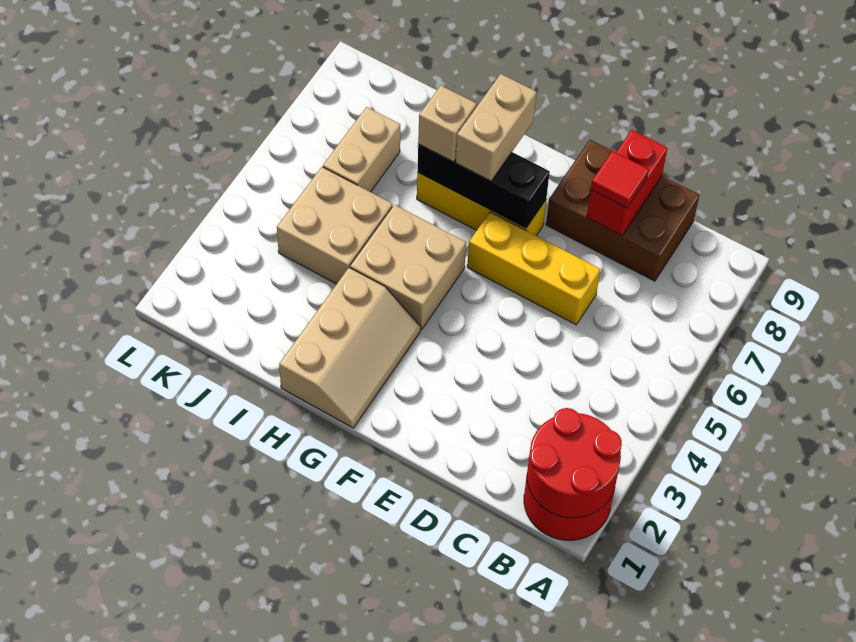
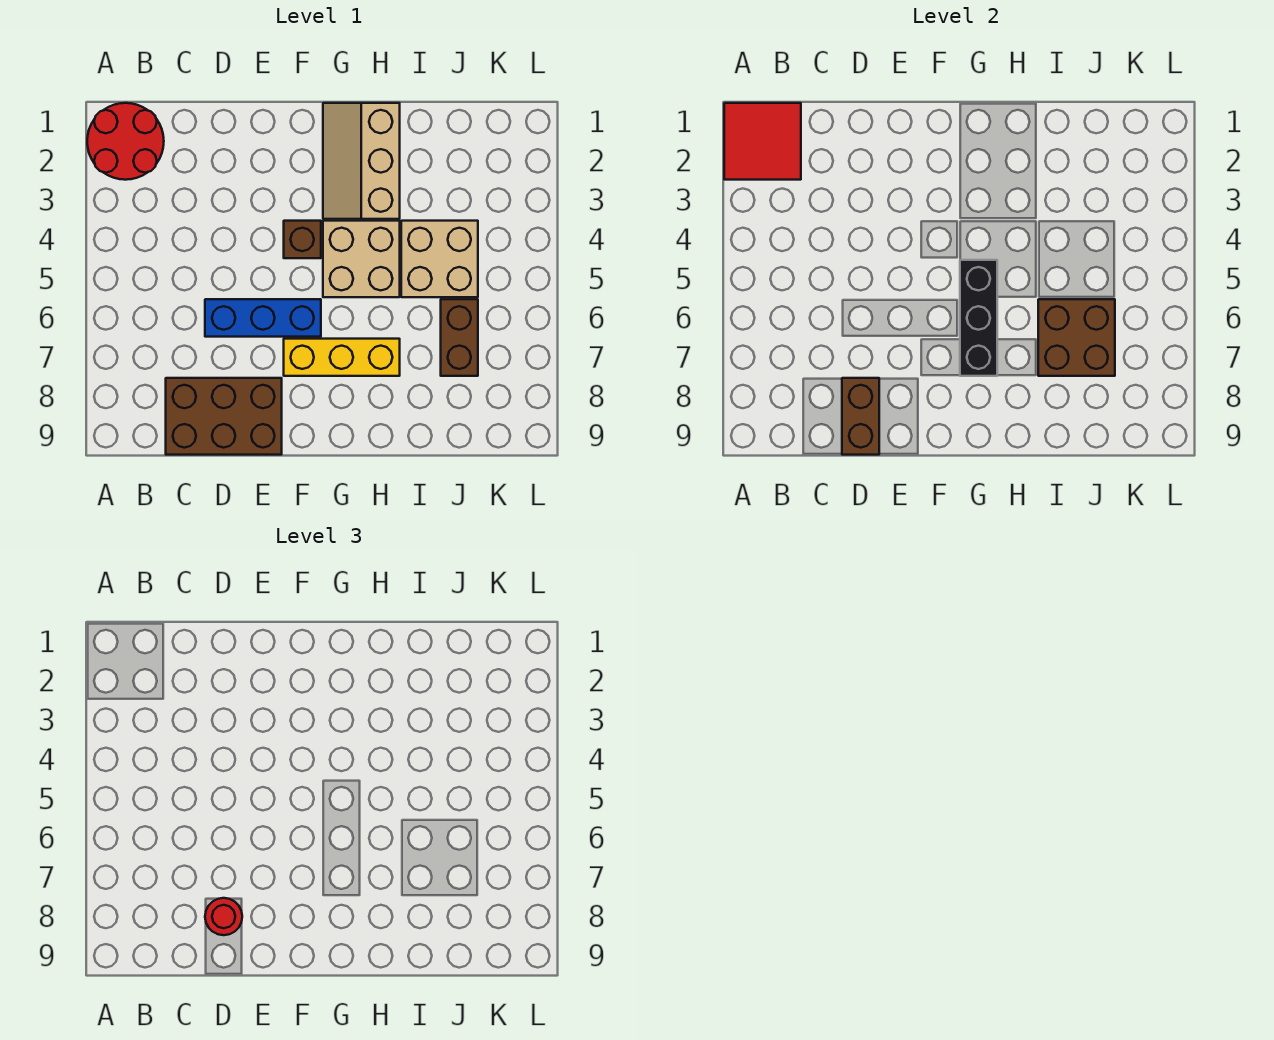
red round brick A1:B2 level 2 -> red tile A1:B2 level 2
yellow brick D6:F6 level 1 -> blue brick D6:F6 level 1
red brick D8:D9 level 2 -> brown brick D8:D9 level 2
red tile D8 level 3 -> red round brick D8 level 3
none -> brown brick F4 level 1
black brick F7:H7 level 2 -> black brick G5:G7 level 2
tan brick G7:G8 level 3 -> none
tan brick H7 level 3 -> none
none -> brown brick I6:J7 level 2
tan brick J6:J7 level 1 -> brown brick J6:J7 level 1

